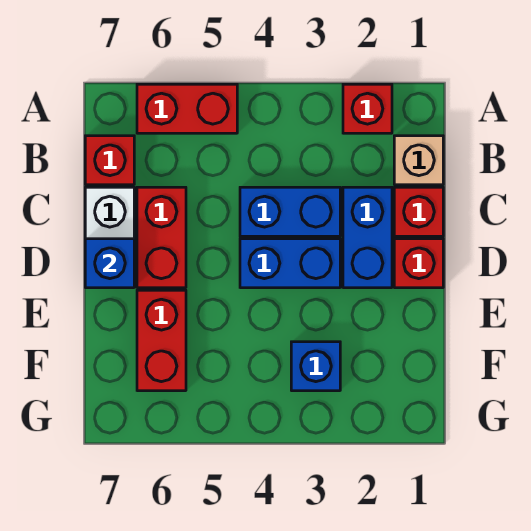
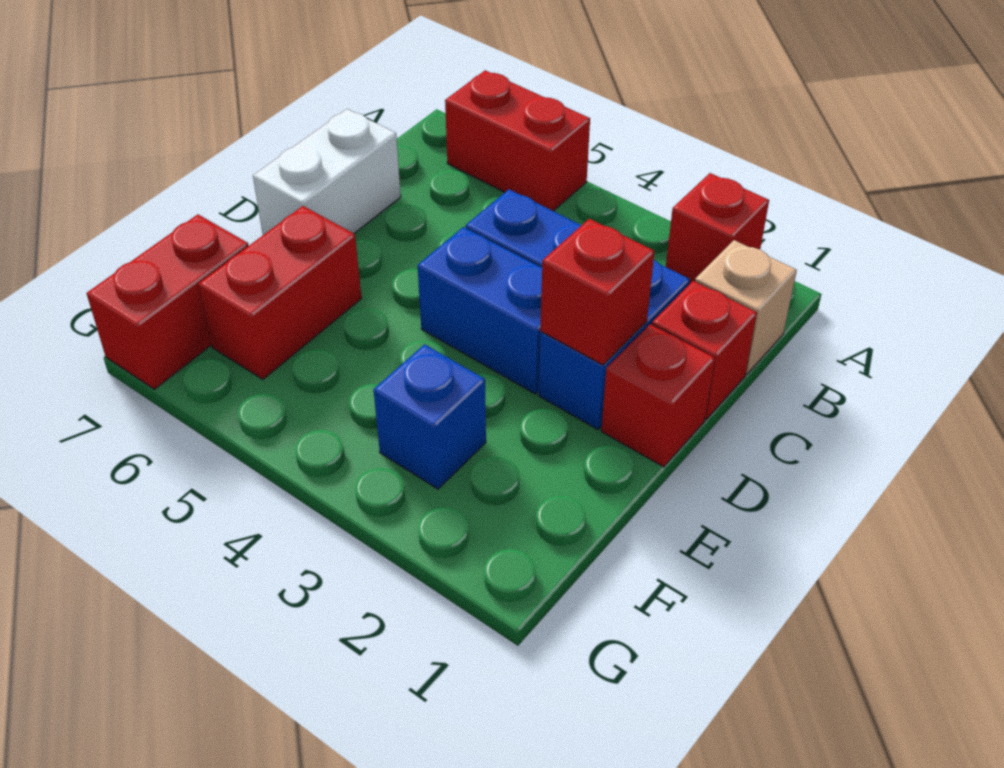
red brick B7 level 1 -> red brick D2 level 2
red brick C6:D6 level 1 -> red brick F7:G7 level 1
blue brick D7 level 2 -> none

